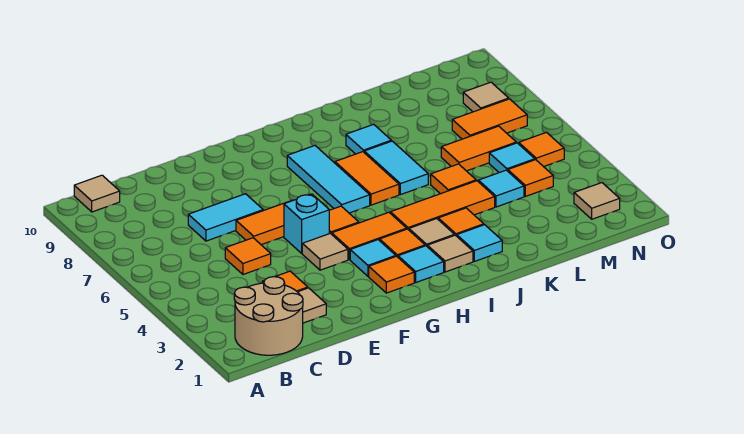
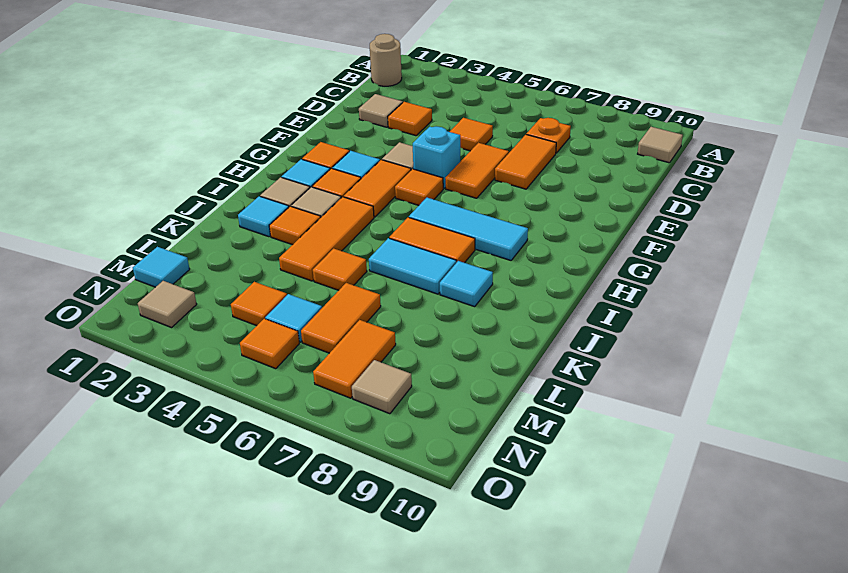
tan round brick B1:C2 level 1 -> tan round brick B1 level 1
none -> orange plate C7 level 1
cyan tile D7:E7 level 1 -> orange tile D7:E7 level 1
cyan tile L4 level 1 -> cyan tile M1 level 1

